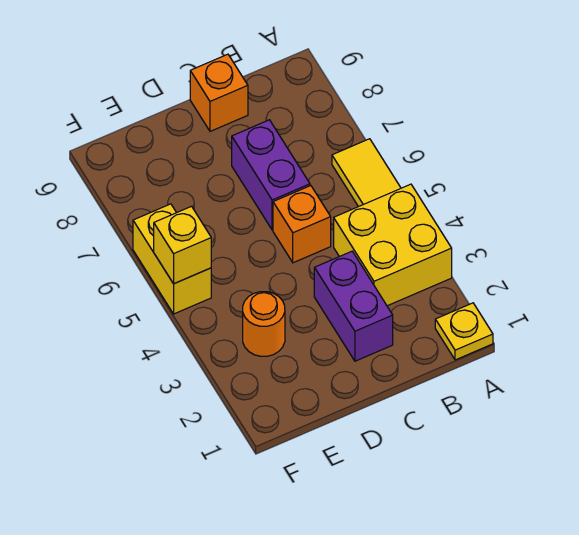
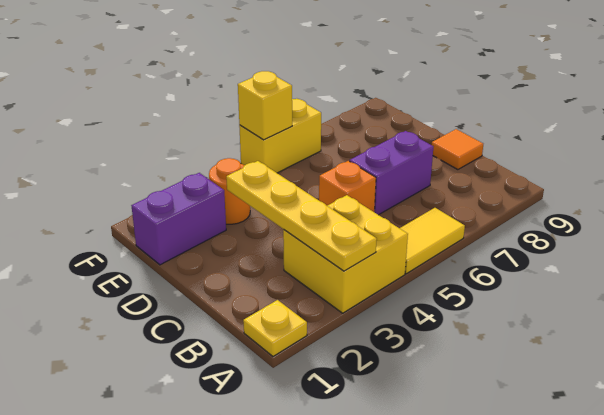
none -> yellow plate A3:D3 level 2
purple brick C2:C3 level 1 -> purple brick E1:E2 level 1
orange brick C9 level 1 -> orange tile C9 level 1

